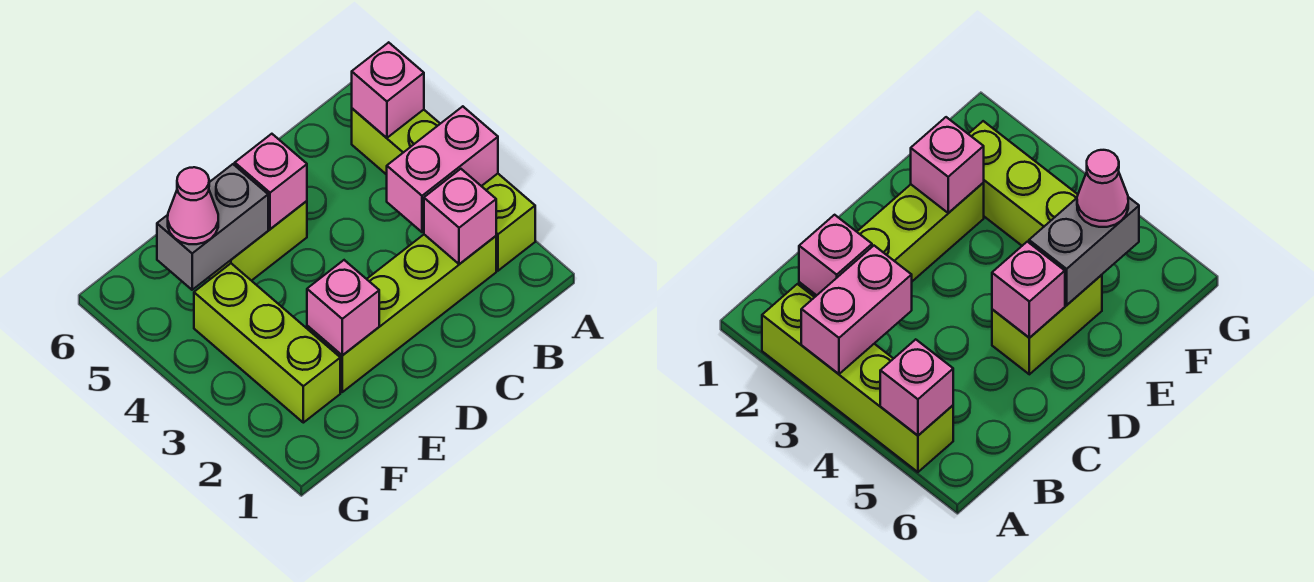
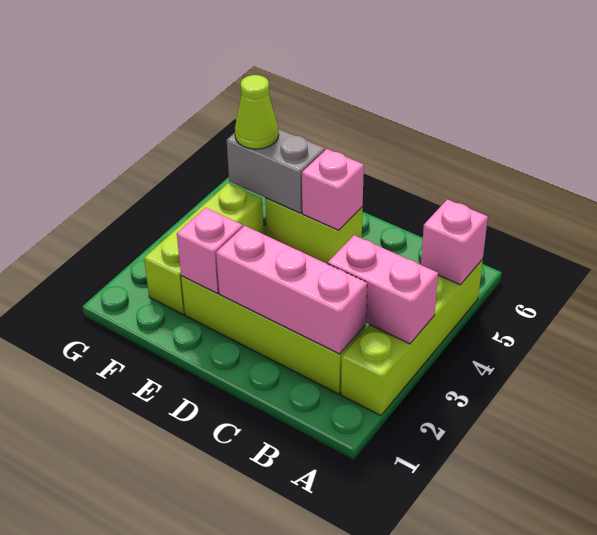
pink brick B2 level 2 -> pink brick B2:D2 level 2
pink cone F5 level 3 -> lime cone F5 level 3

